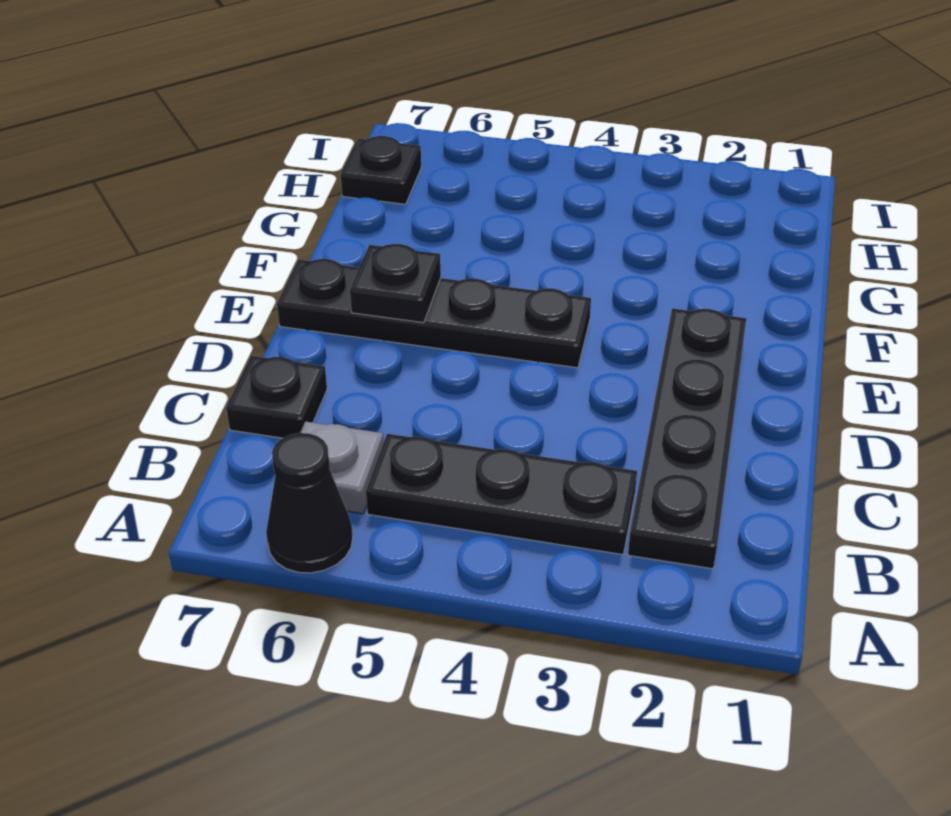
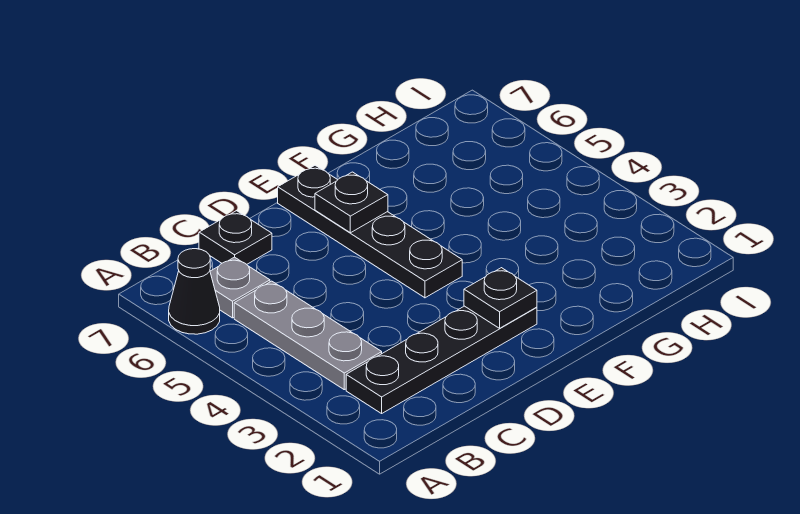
black plate B3:B5 level 1 -> grey plate B3:B5 level 1
black plate H7 level 1 -> black plate E2 level 2

